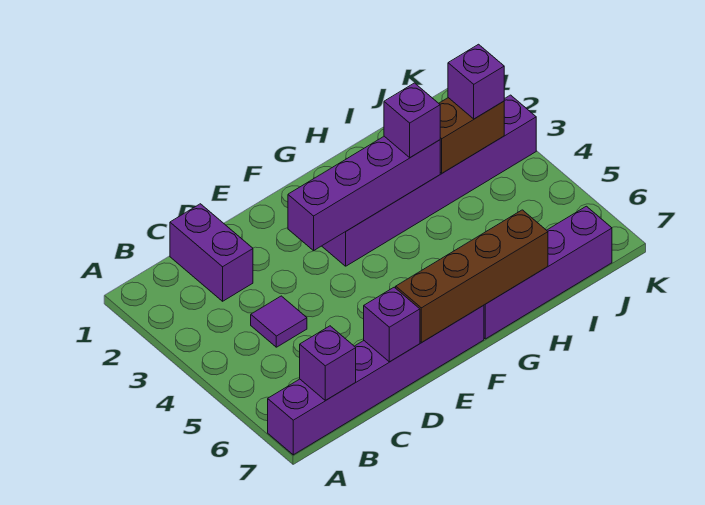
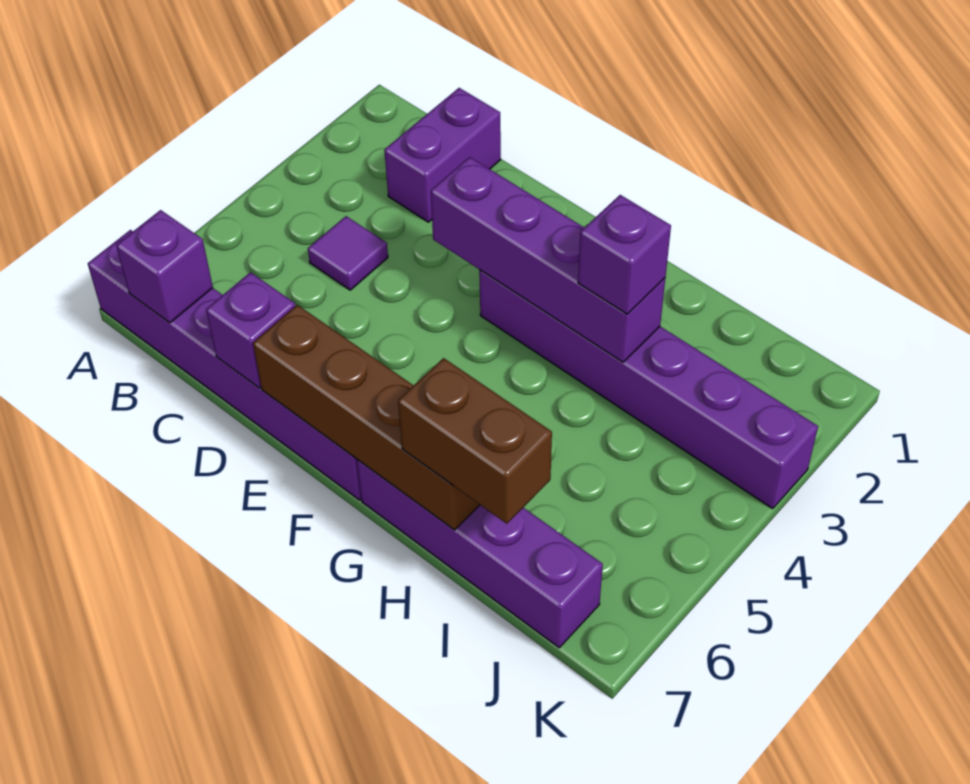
brown brick I3:J3 level 2 -> brown brick H7:I7 level 3
purple brick J3 level 3 -> none

